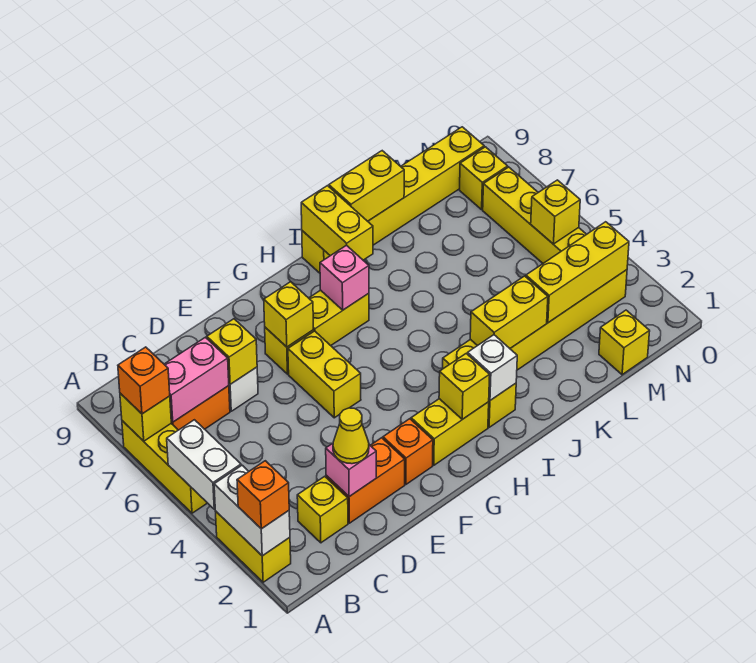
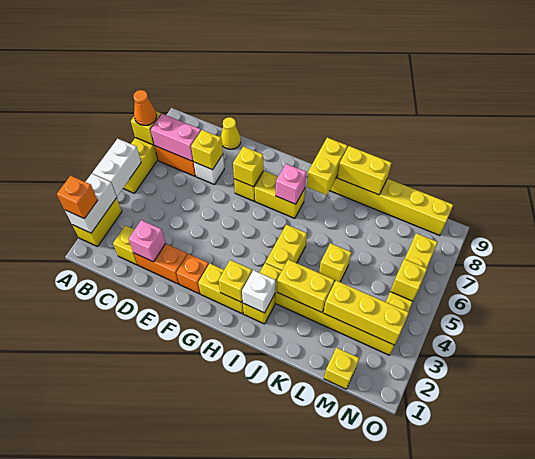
orange brick A7 level 3 -> orange cone A7 level 3
yellow cone D2 level 3 -> yellow cone D9 level 1
yellow brick F5:F6 level 1 -> yellow brick I4:I5 level 1
yellow brick N8 level 1 -> yellow brick K5 level 1

